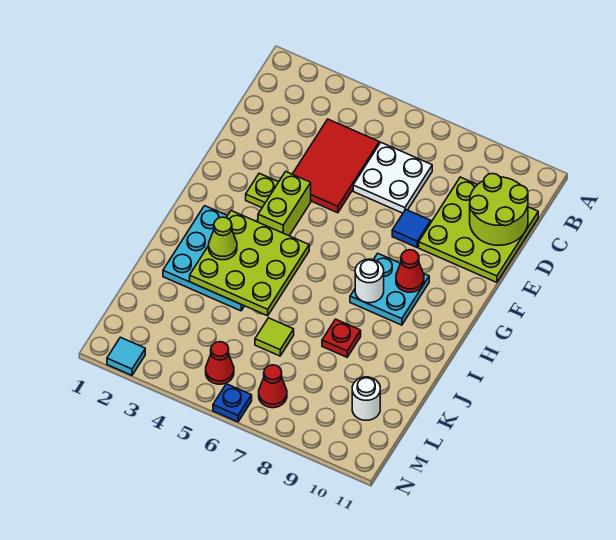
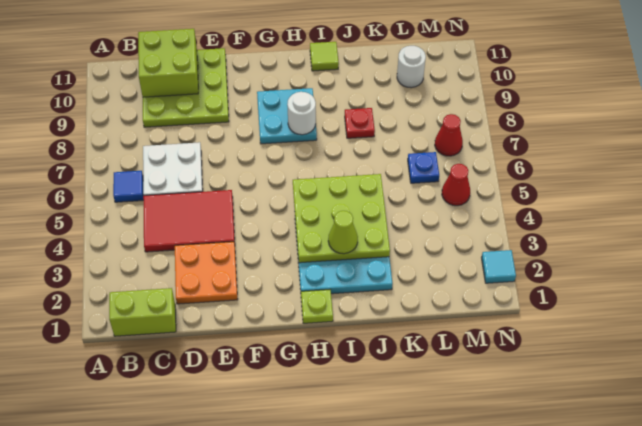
lime round brick C10:D11 level 2 -> lime brick C10:D11 level 2
none -> orange plate D2:E3 level 1
blue tile E8 level 1 -> blue tile B6 level 1
lime plate F3 level 1 -> lime plate H1 level 1
lime brick F4:G4 level 1 -> lime brick B1:C1 level 1
red cone G9 level 2 -> none
lime tile K6 level 1 -> lime tile I11 level 1
blue plate N6 level 1 -> blue plate L6 level 1

